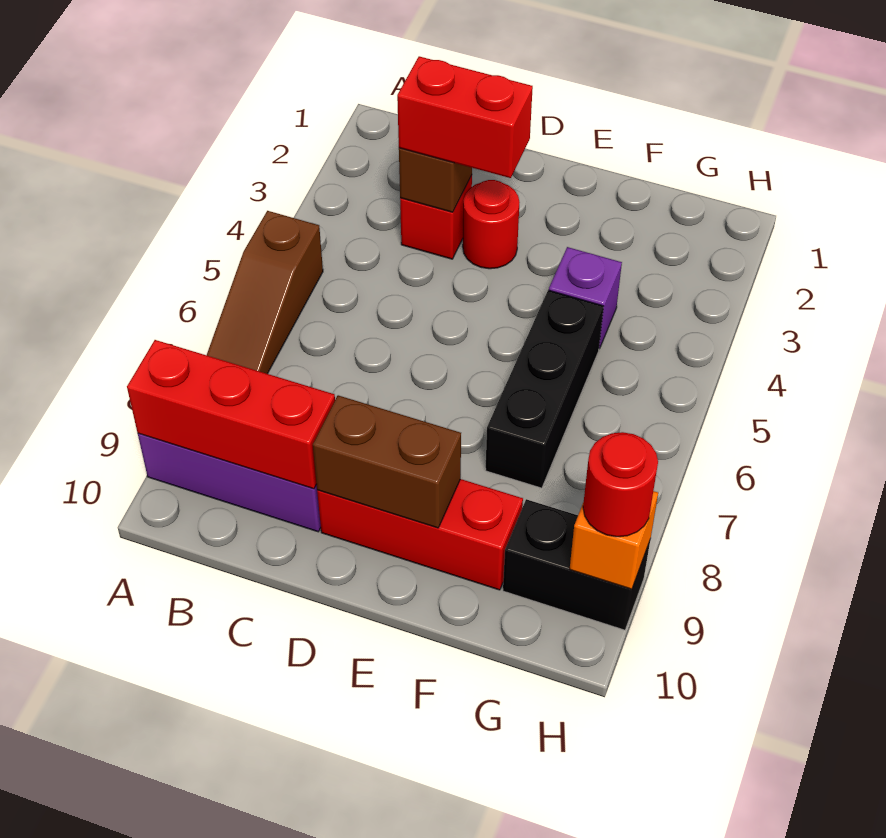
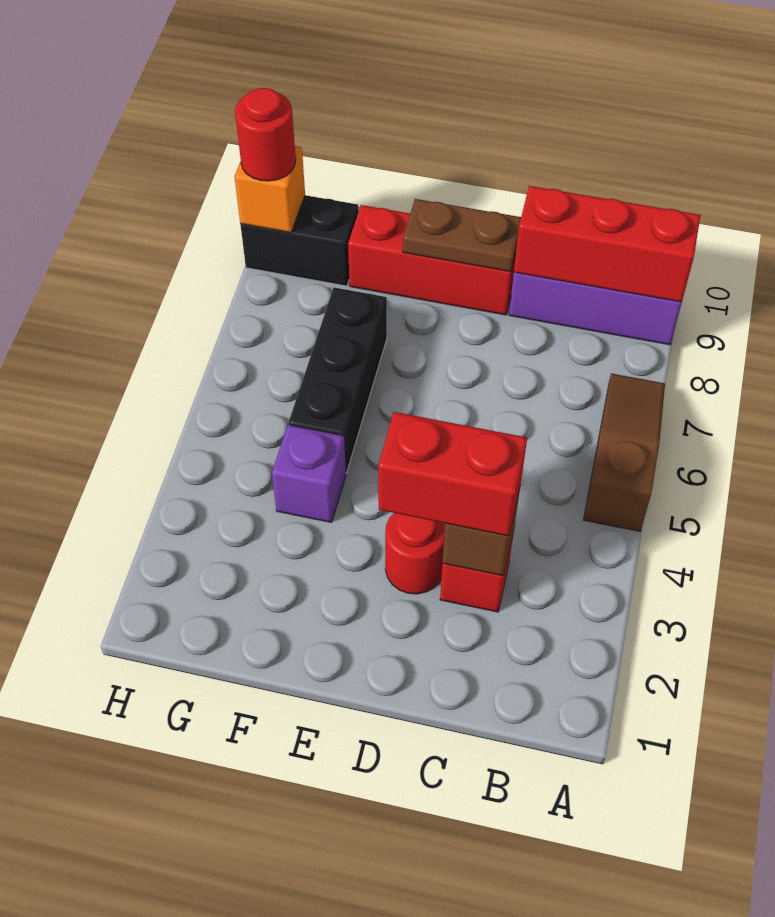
brown brick D9:E9 level 2 -> brown plate D9:E9 level 2

